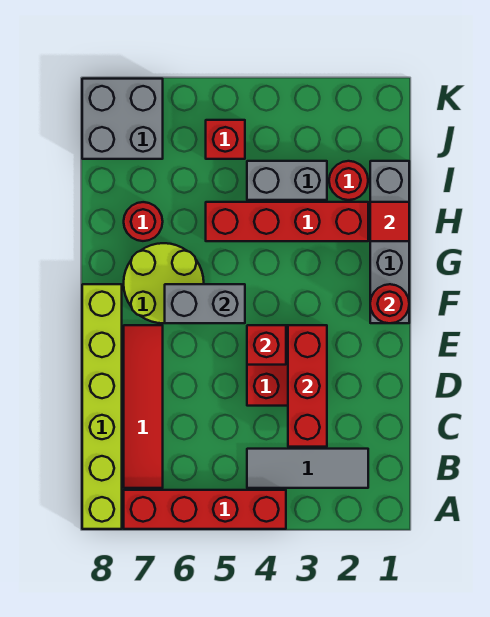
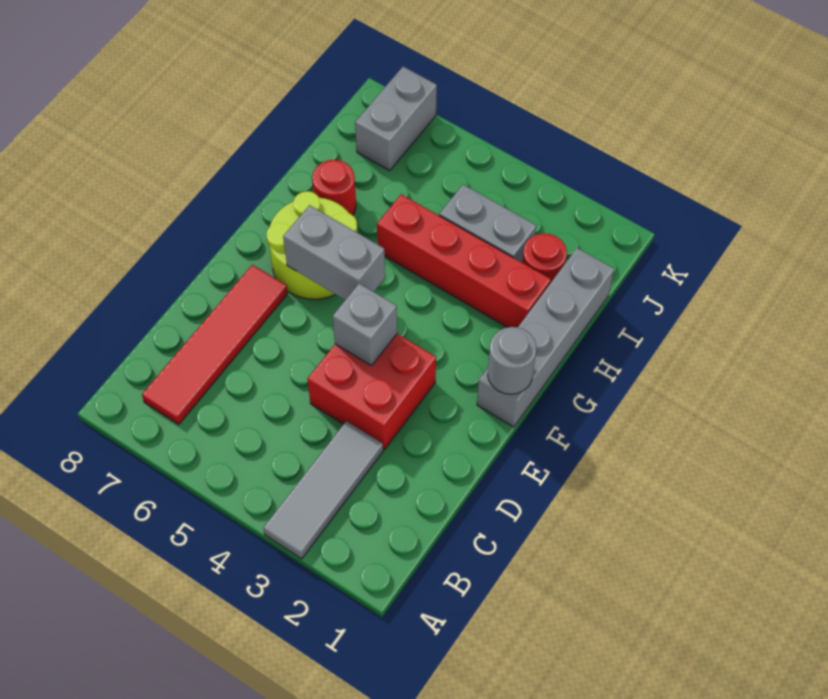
red brick A4:A7 level 1 -> none
lime brick A8:F8 level 1 -> none
grey tile B2:B4 level 1 -> grey tile A3:C3 level 1
red brick C3:E3 level 2 -> none
red brick E4 level 2 -> grey brick E4 level 2
red round brick F1 level 2 -> grey round brick F1 level 2
red tile H1 level 2 -> none
red brick J5 level 1 -> none
grey brick J7:K8 level 1 -> grey brick J7:K7 level 1

